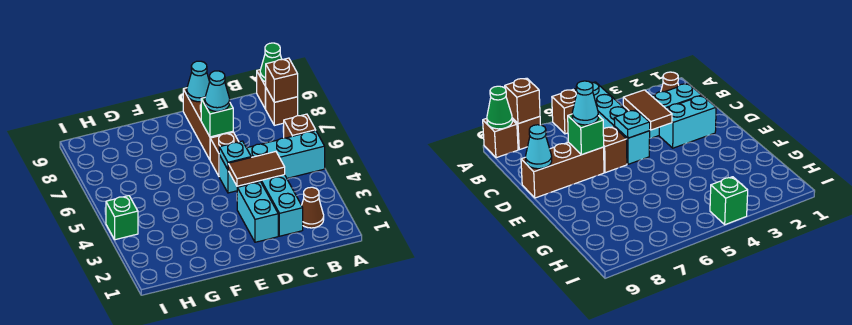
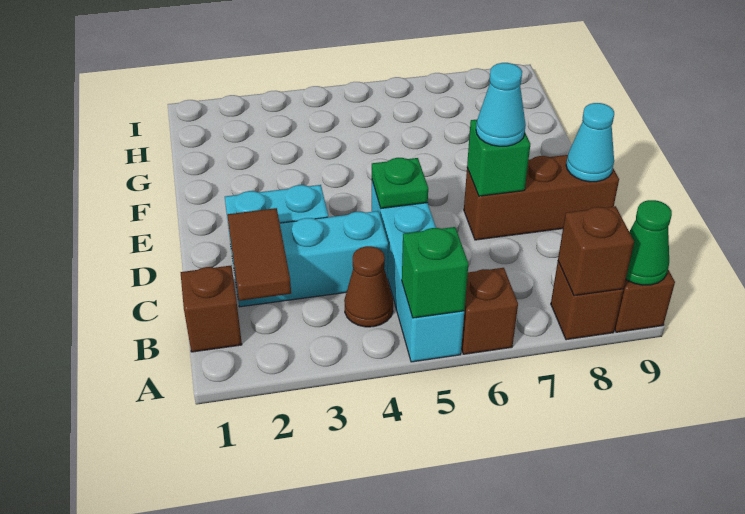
brown cone B2 level 1 -> brown cone B4 level 1
brown tile C4:D4 level 2 -> brown tile B2:C2 level 2
cyan plate D5 level 2 -> green plate D5 level 2
brown brick D6 level 1 -> brown brick B1 level 1
green brick I4 level 1 -> green brick A5 level 2

